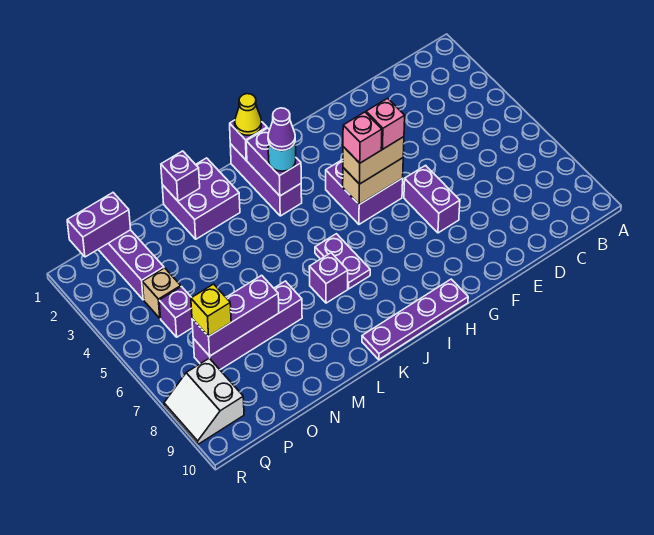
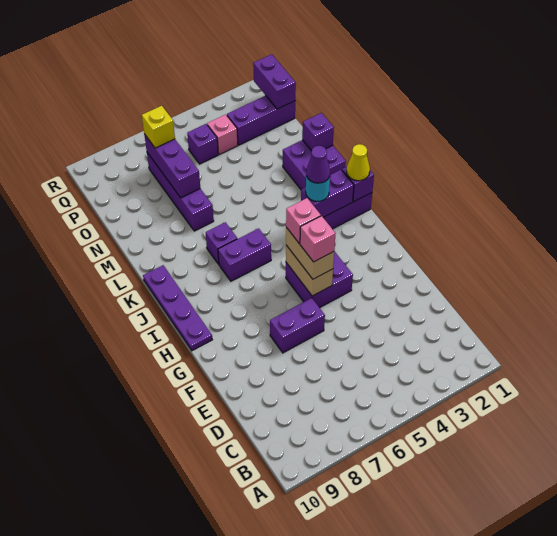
purple plate J6:J7 level 1 -> purple brick J6:J7 level 1
tan brick P4 level 1 -> pink brick P4 level 1
white slope Q8:R9 level 1 top Q -> none

